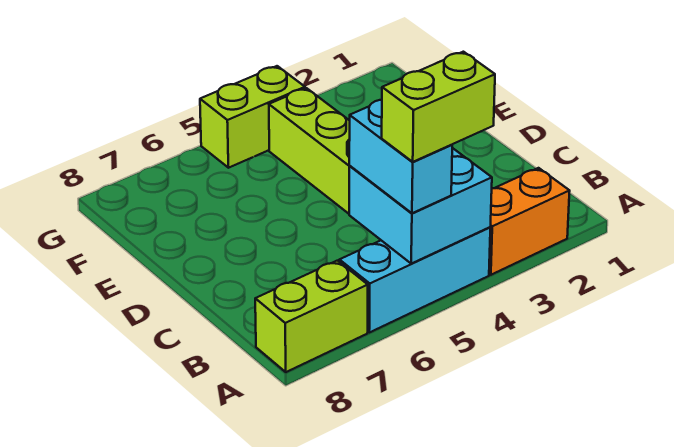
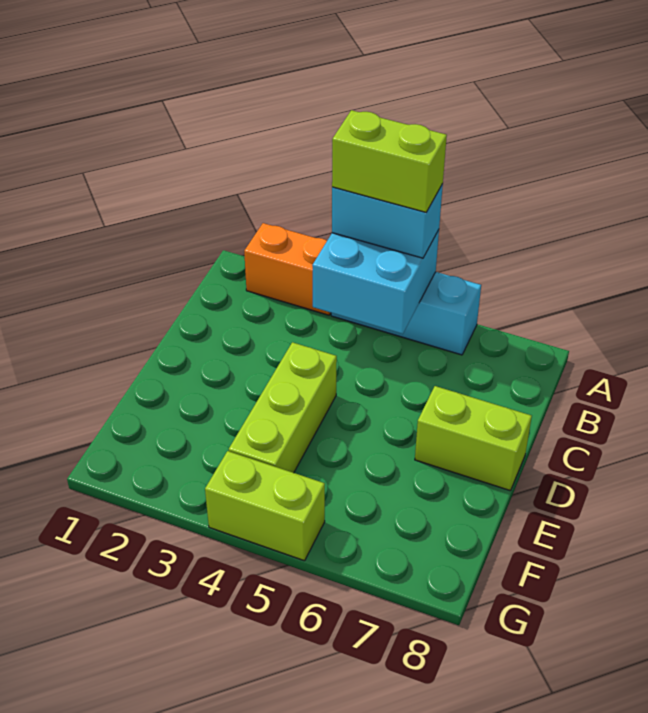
cyan brick A5:B5 level 3 -> cyan brick A4:A5 level 3
lime brick A7:A8 level 1 -> lime brick D7:D8 level 1

